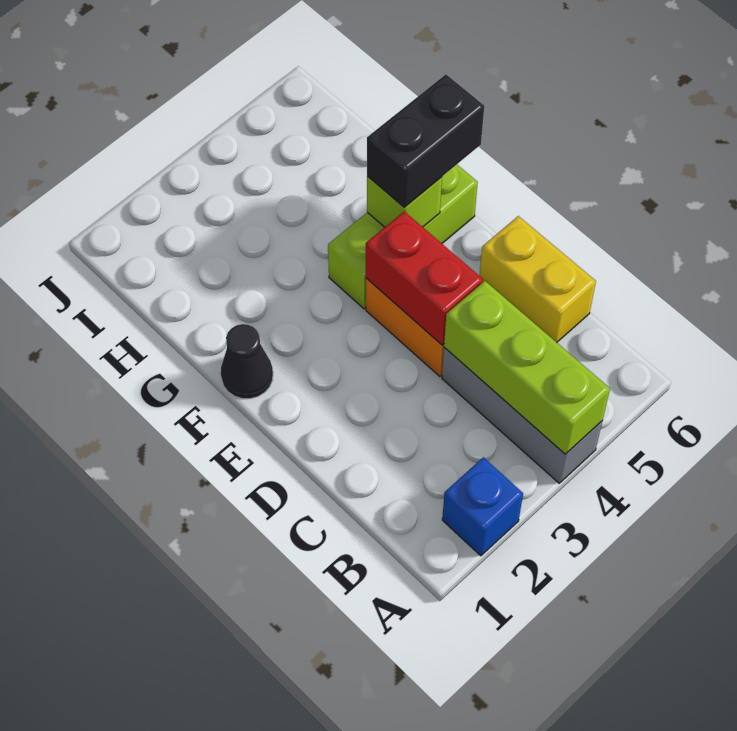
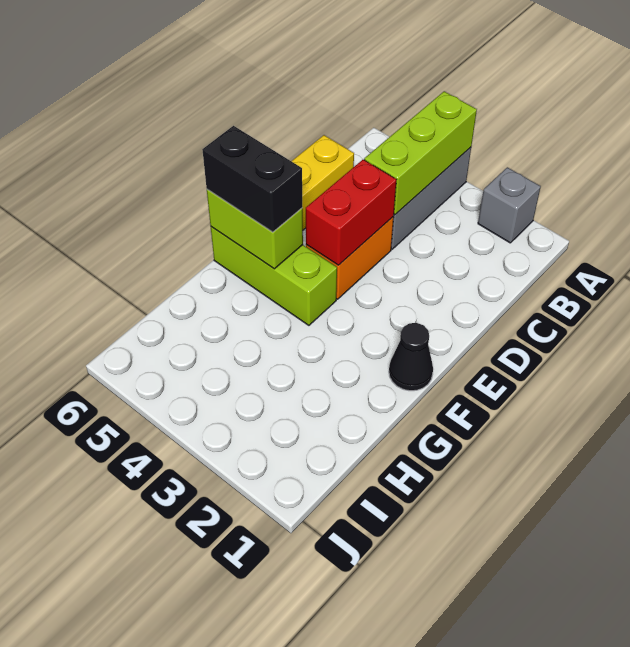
blue brick A2 level 1 -> grey brick A2 level 1
lime brick F5 level 2 -> lime brick F5:F6 level 2

